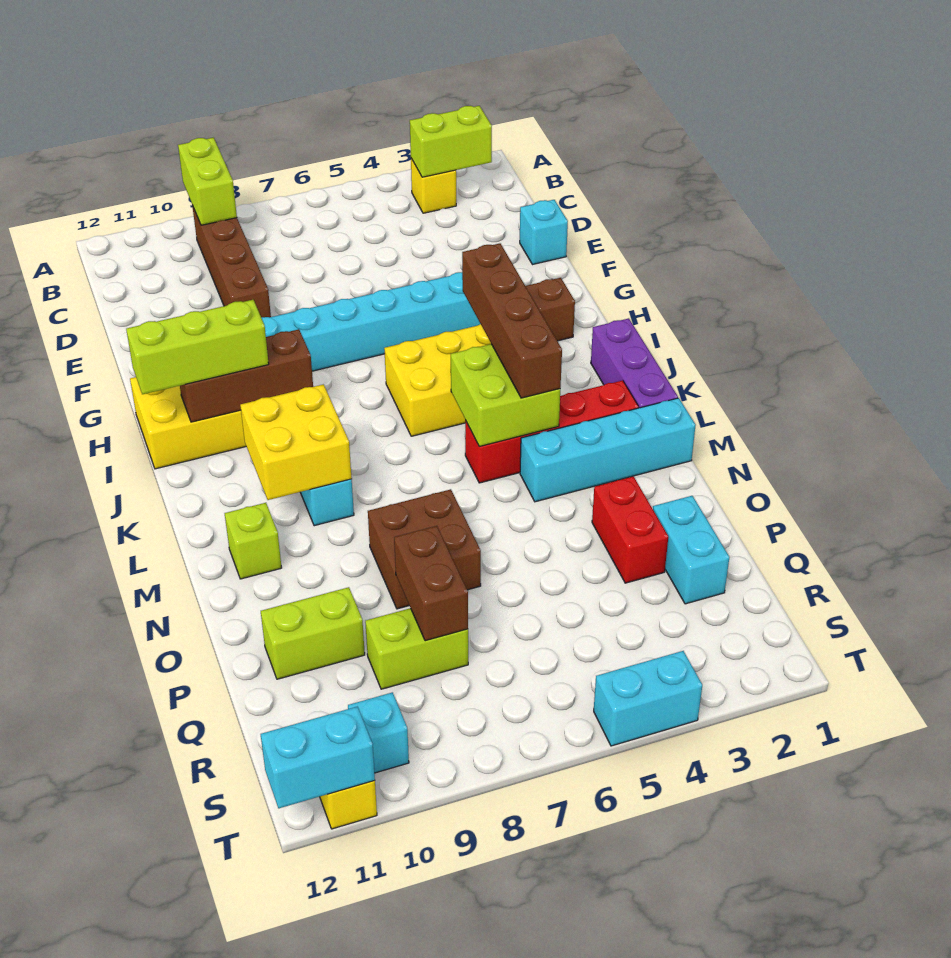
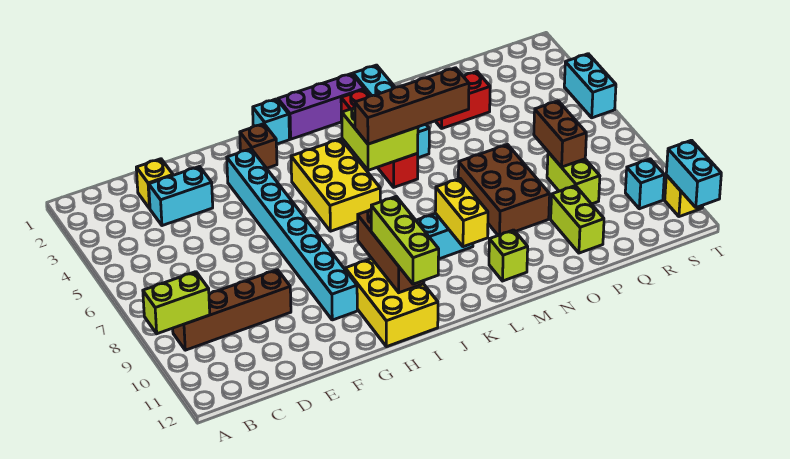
lime brick B2:B3 level 2 -> none
yellow brick B3 level 1 -> yellow brick D2 level 1
cyan brick E1 level 1 -> cyan brick I1 level 1
brown brick I4:L4 level 3 -> brown brick K5:N5 level 3
yellow brick K9:L10 level 2 -> yellow brick L9:L10 level 2
brown brick N7:O8 level 1 -> brown brick N7:O9 level 1
cyan brick P2:Q2 level 1 -> cyan brick D3:E3 level 1
brown brick P8:Q8 level 2 -> brown brick Q7:Q8 level 2

